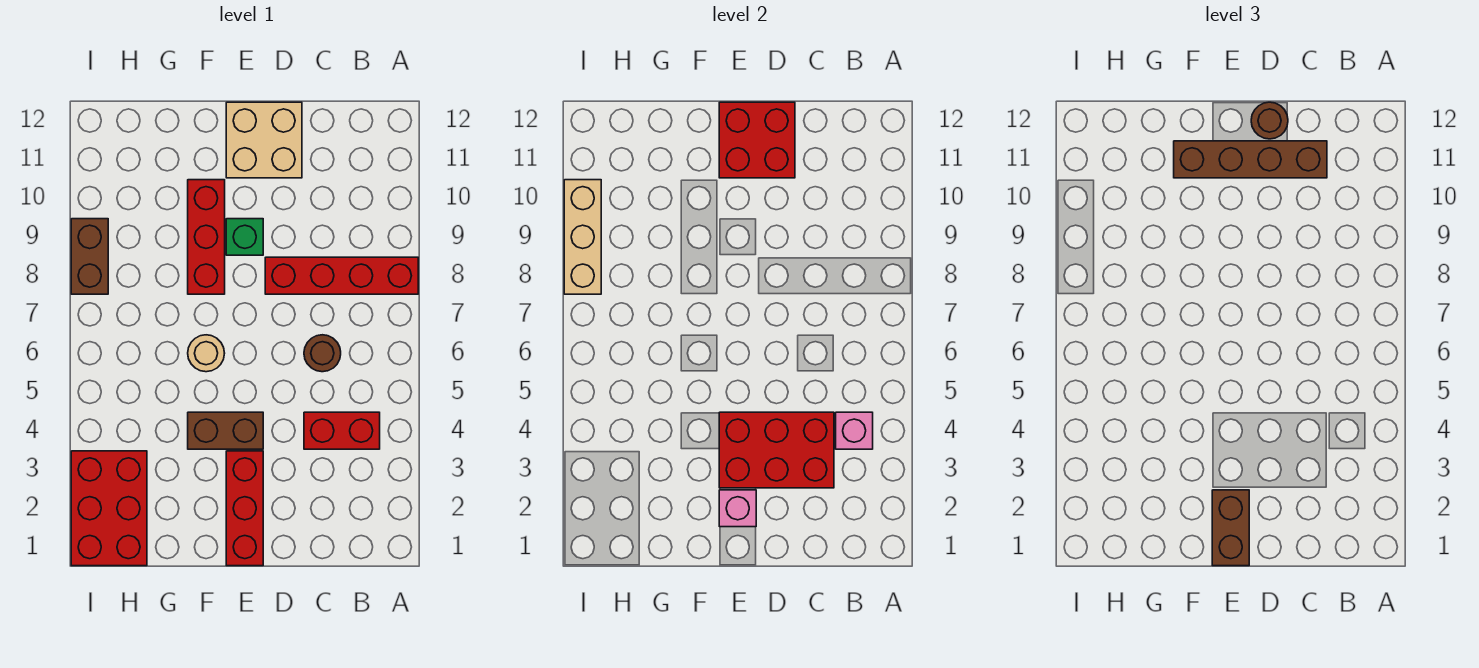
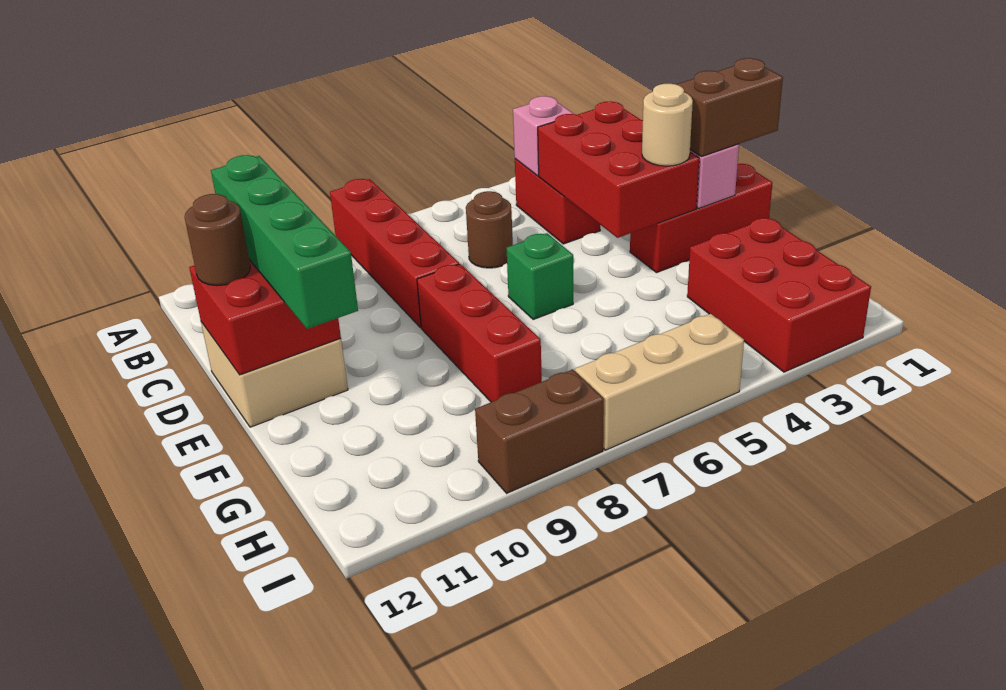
brown brick C11:F11 level 3 -> green brick C11:F11 level 3
brown brick E4:F4 level 1 -> none
green brick E9 level 1 -> green brick E6 level 1
tan round brick F6 level 1 -> tan round brick E3 level 3
red brick F8:F10 level 1 -> red brick E8:G8 level 1
red brick H1:I3 level 1 -> red brick G2:I3 level 1
tan brick I8:I10 level 2 -> tan brick I5:I7 level 1

